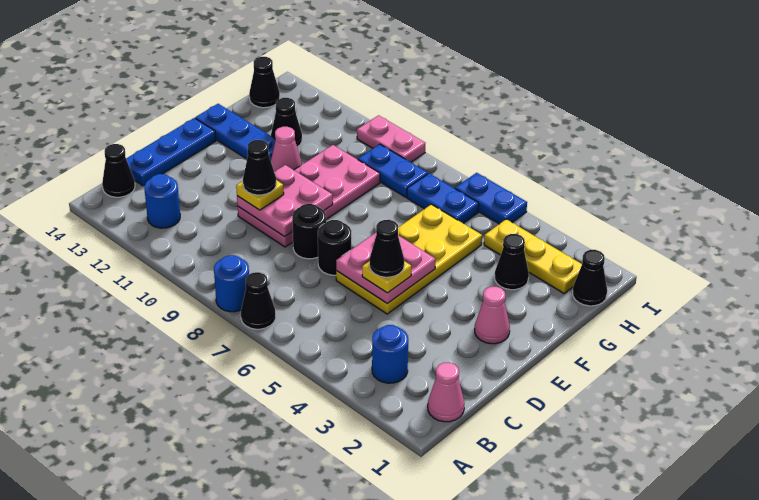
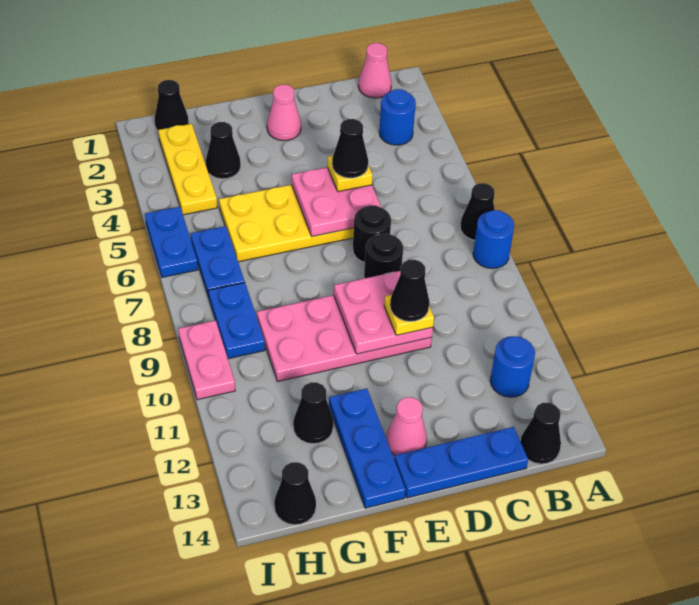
pink cone F11 level 1 -> pink cone E13 level 1

